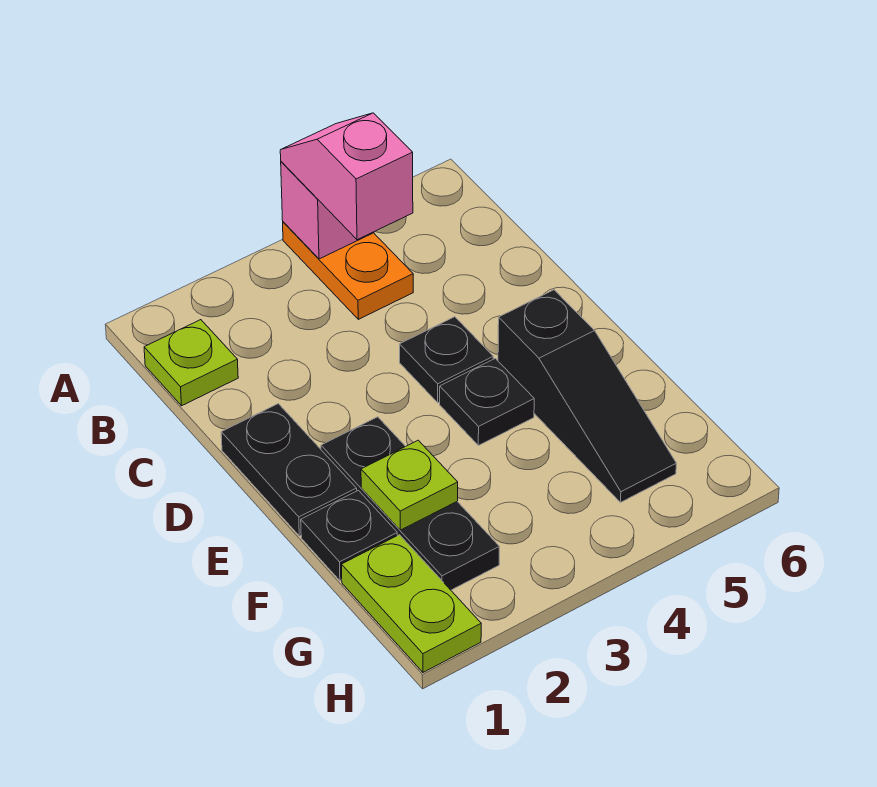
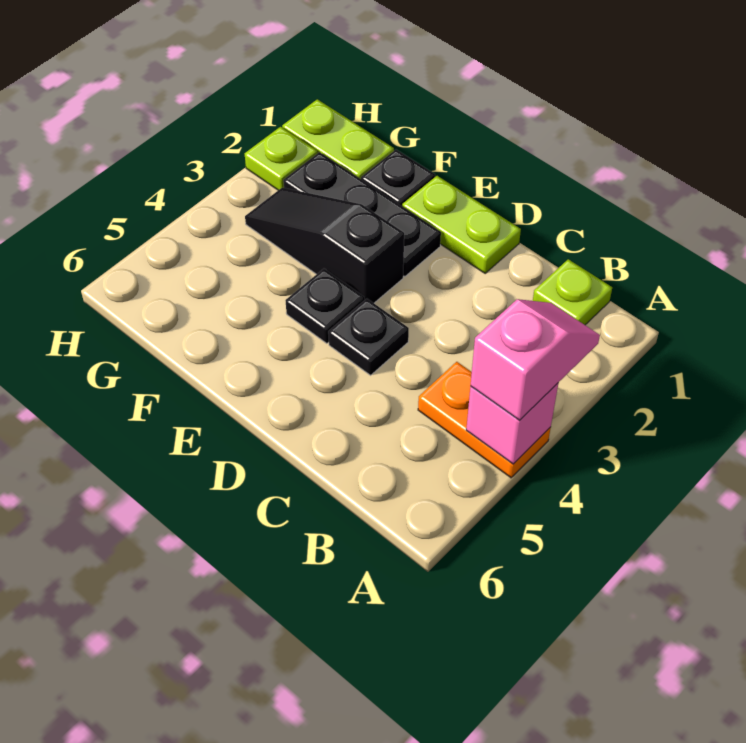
pink slope A4:B4 level 3 top B -> pink slope A3:A4 level 3 top 4
black plate D1:E1 level 1 -> lime plate D1:E1 level 1
black slope E5:G5 level 1 top E -> black slope E3:G3 level 1 top E
lime plate F2 level 2 -> lime plate H2 level 1

